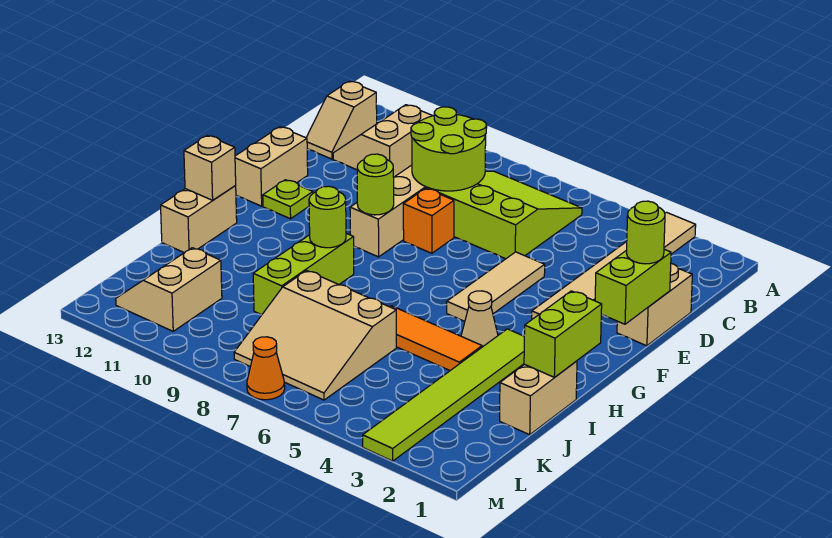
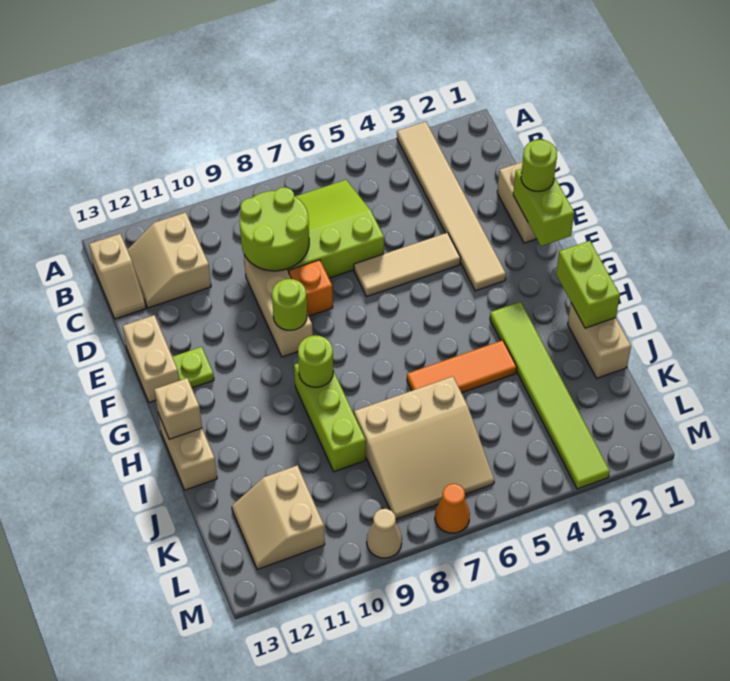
tan tile E5:G5 level 1 -> tan tile E4:E6 level 1
tan cone H4 level 1 -> tan cone M9 level 1

